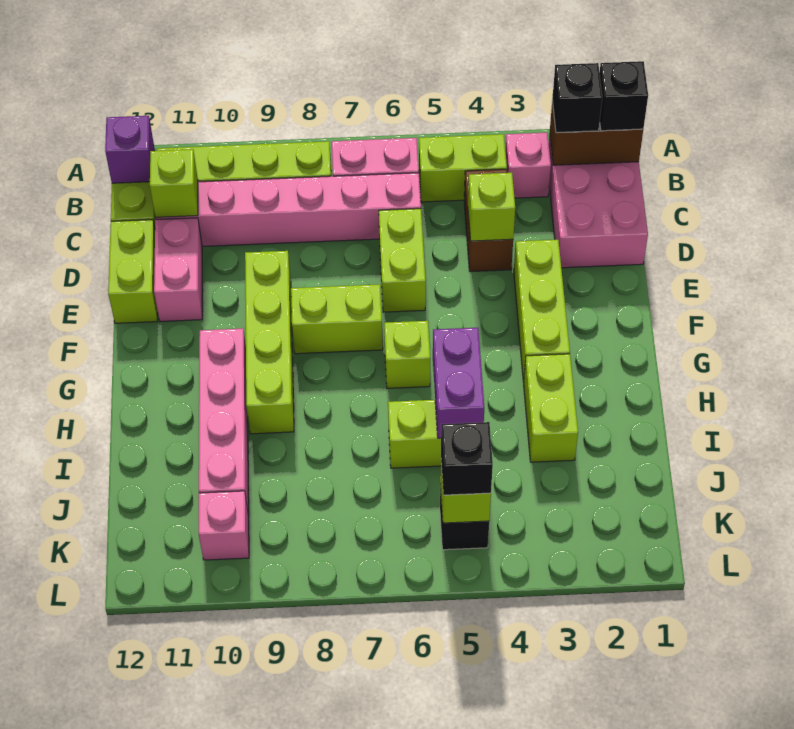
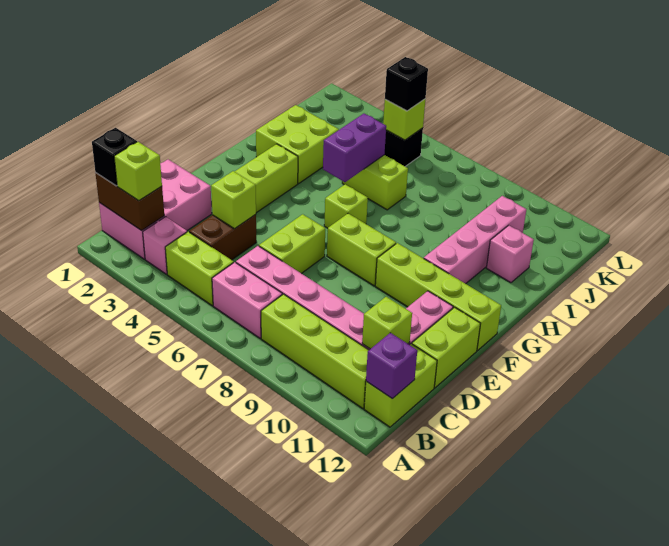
black brick B2 level 3 -> lime brick B2 level 3
lime brick E9:H9 level 1 -> lime brick F9:F12 level 1
lime brick H3:I3 level 1 -> lime brick H2:I3 level 1
pink brick K10 level 1 -> pink brick I11 level 1

